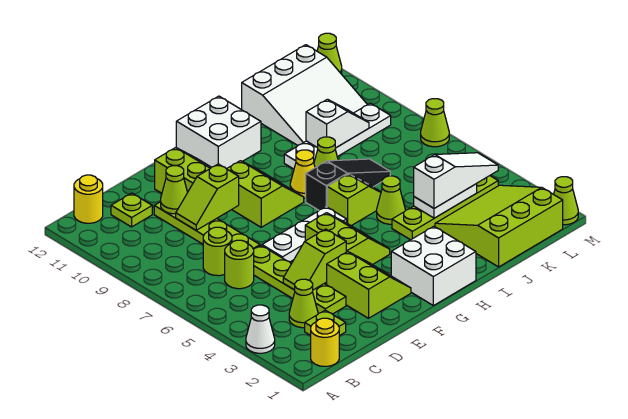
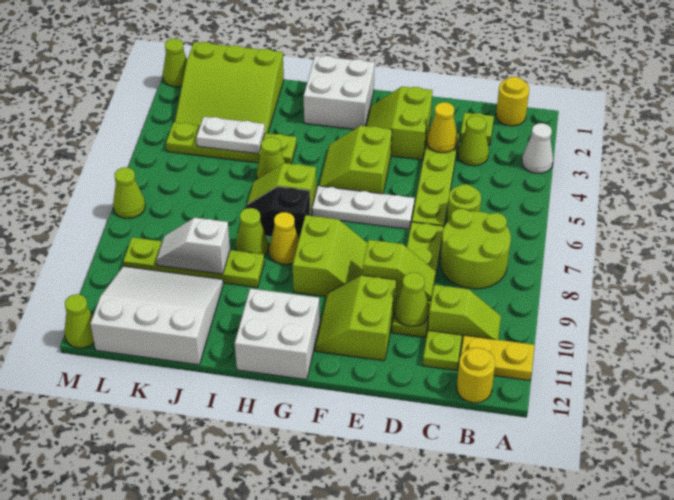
none -> yellow plate A11:B11 level 1
lime round brick C7 level 1 -> lime round brick B7:C8 level 1
none -> yellow cone D3 level 2
lime slope D4:E4 level 2 top E -> lime slope B10:C10 level 1 top C
lime slope F8:G9 level 1 top F -> lime slope F8:G9 level 1 top G
black slope H7:J7 level 1 top H -> black slope H7:I7 level 1 top H
white plate I9:L9 level 1 -> lime plate I9:L9 level 1
white slope J4:L4 level 3 top J -> none

